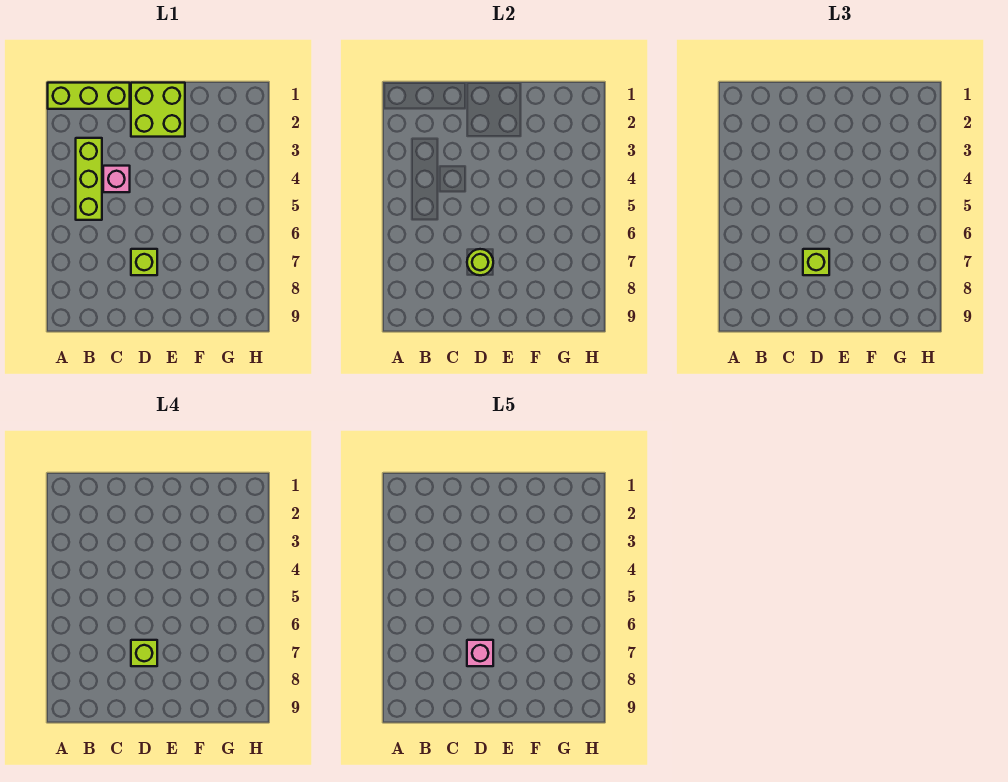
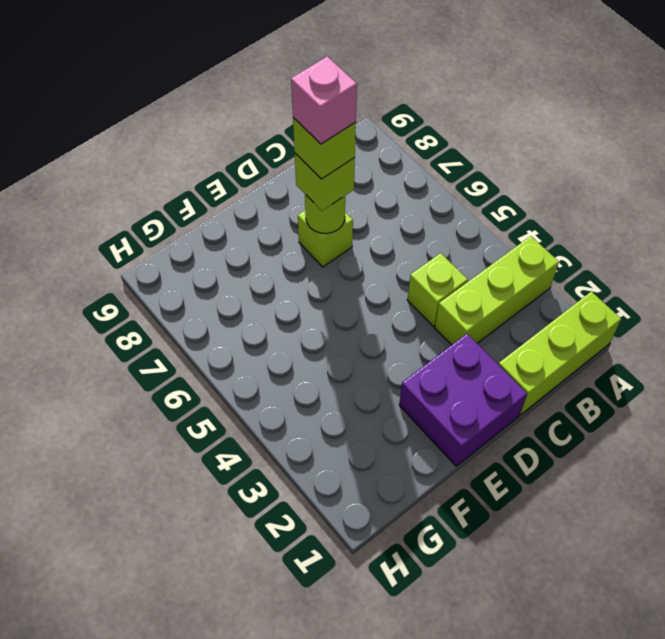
lime brick B3:B5 level 1 -> lime brick A3:C3 level 1
pink brick C4 level 1 -> lime brick C4 level 1
lime brick D1:E2 level 1 -> purple brick D1:E2 level 1

